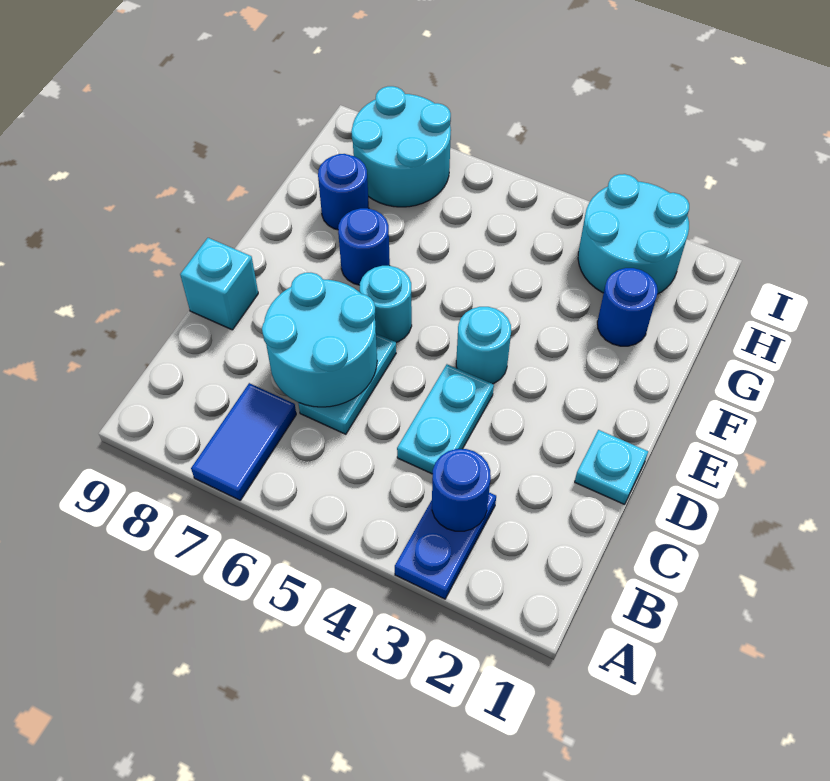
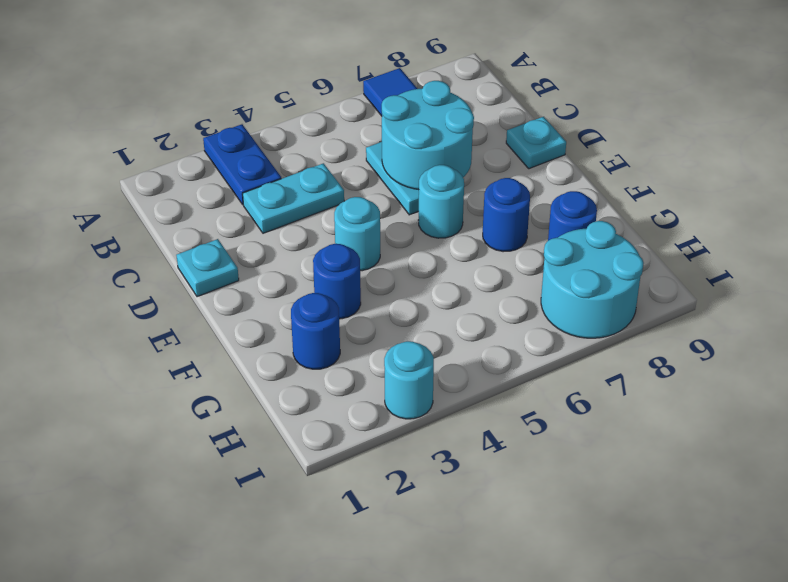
blue round brick B3 level 2 -> blue round brick F3 level 1
cyan plate C4:D4 level 1 -> cyan plate C3:C4 level 1
cyan brick D9 level 1 -> cyan plate D9 level 1
cyan round brick H2:I3 level 1 -> cyan round brick I3 level 1

